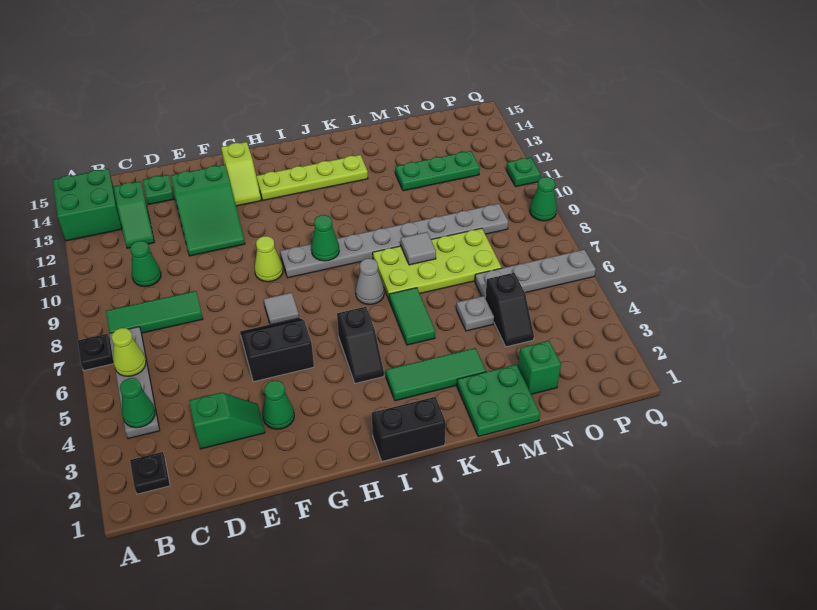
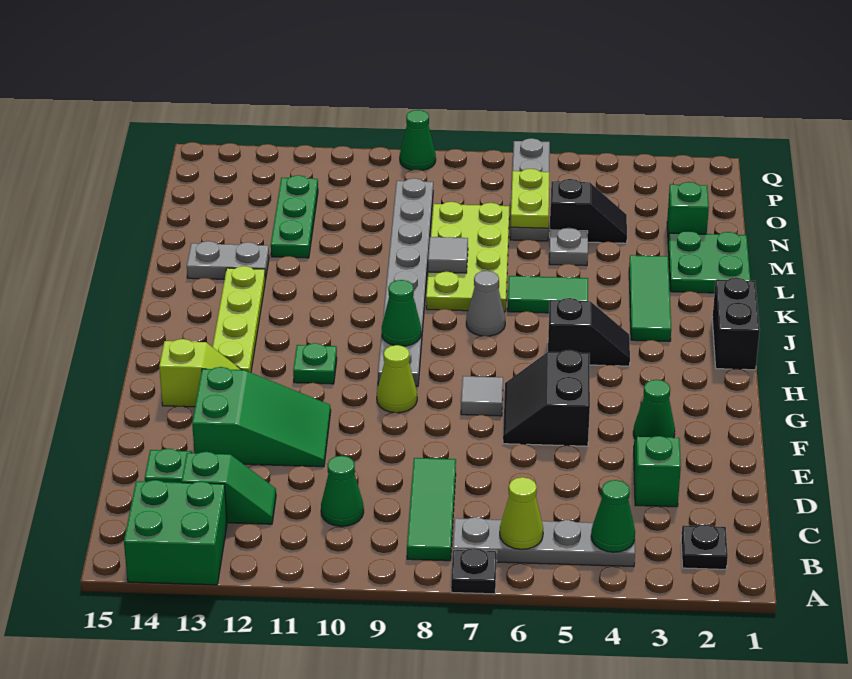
none -> grey plate L13:L14 level 1
none -> lime plate N6:O6 level 2
green plate Q11 level 1 -> green plate H11 level 1

